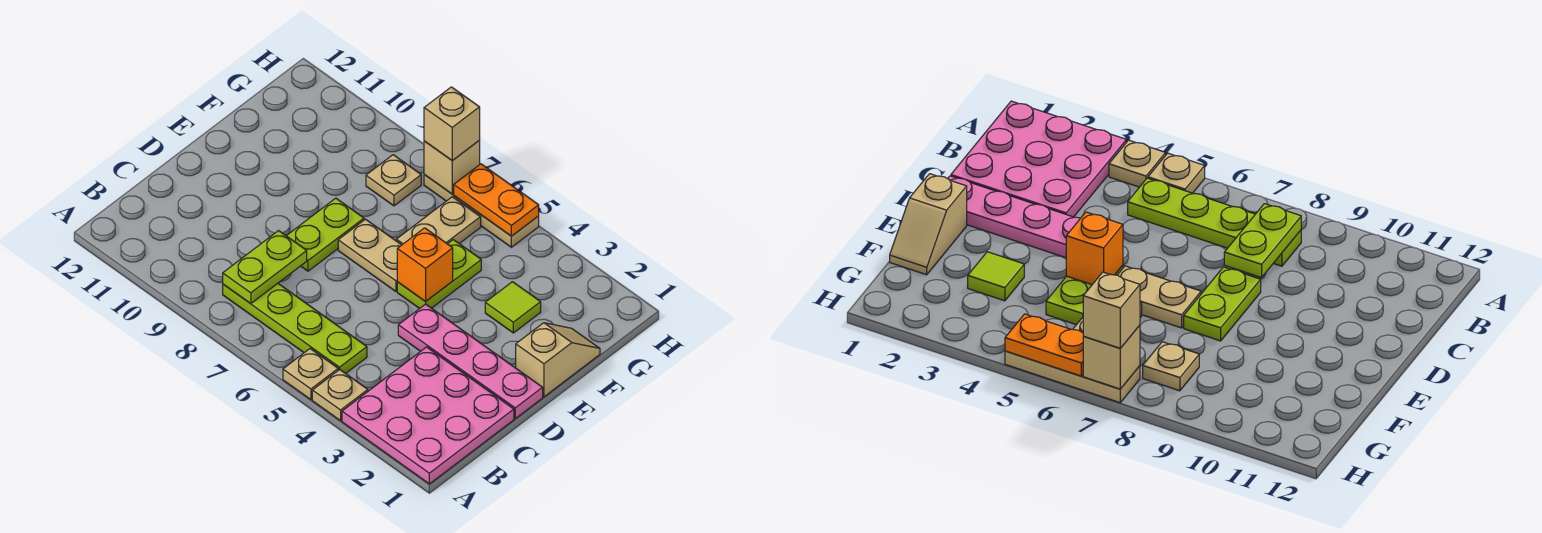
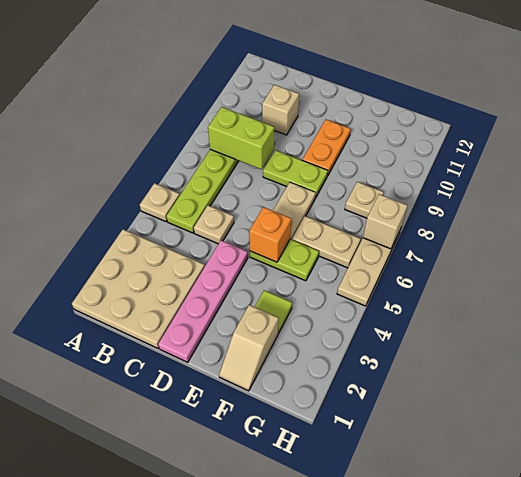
pink plate A1:C3 level 1 -> tan plate A1:C3 level 1
tan plate A4 level 1 -> tan plate C5 level 1
lime plate B8:C8 level 2 -> lime brick B8:C8 level 2
tan slope E1:F1 level 1 top E -> tan slope F1:F2 level 1 top 2
orange plate H5:H6 level 2 -> orange plate E9:E10 level 1
tan brick H7 level 3 -> tan brick C10 level 1

